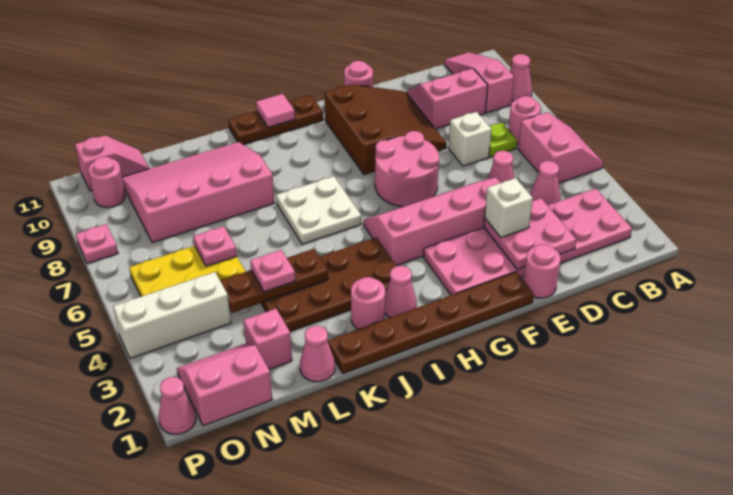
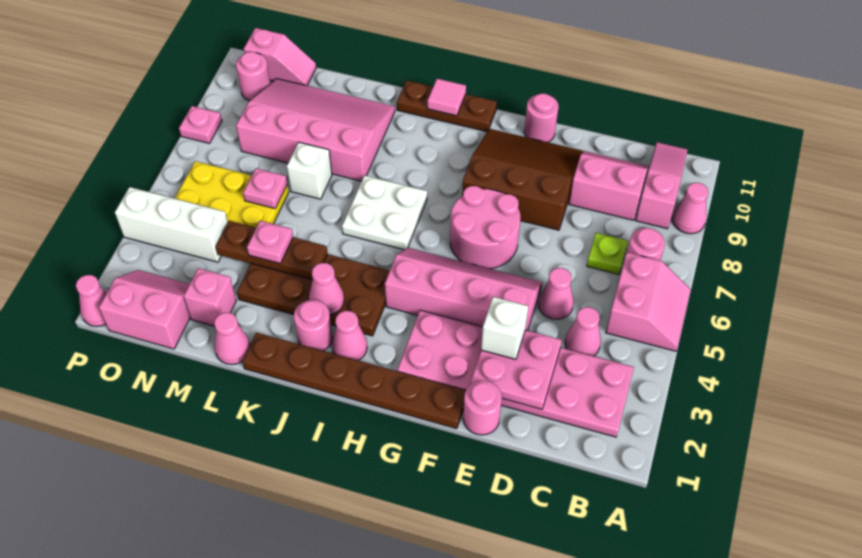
white brick D7 level 1 -> white brick L7 level 1
brown slope E8:G10 level 1 top G -> brown slope E8:G10 level 1 top 8
none -> pink cone J3 level 2

